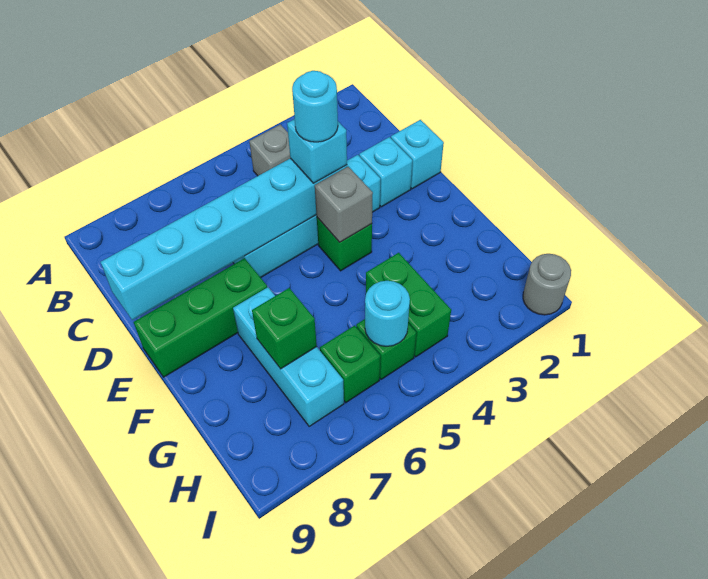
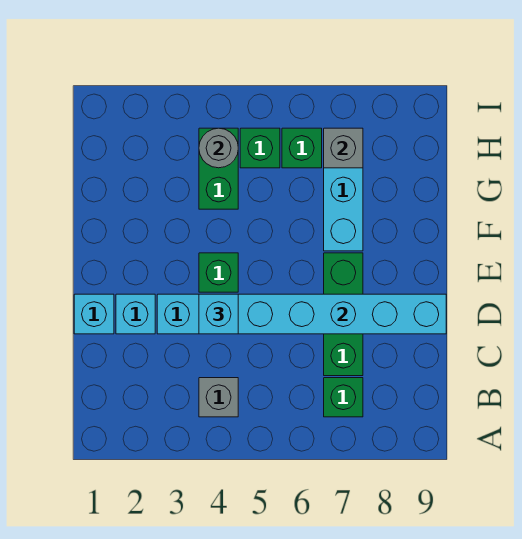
cyan round brick D4 level 4 -> none
grey brick E4 level 2 -> grey brick H7 level 2
green brick E7:E9 level 1 -> green brick C7:E7 level 1
green brick G7 level 2 -> green brick B7 level 1
cyan round brick H5 level 2 -> none
grey round brick I1 level 1 -> grey round brick H4 level 2

